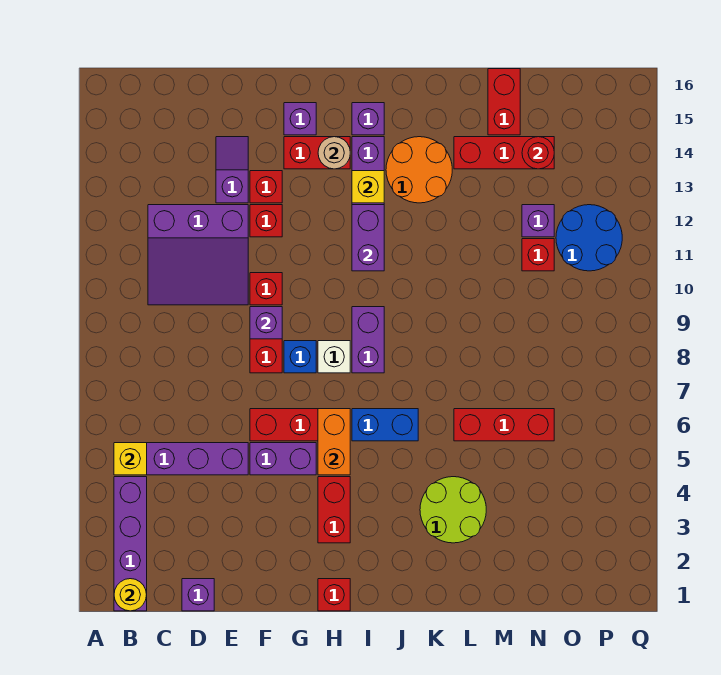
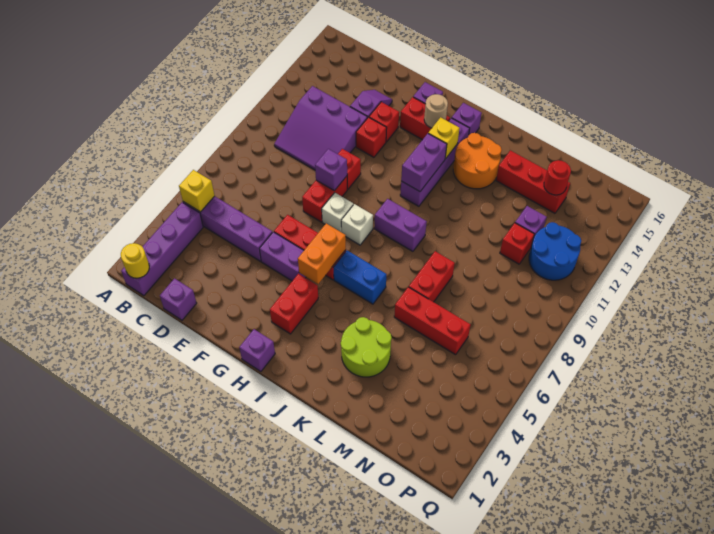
blue brick G8 level 1 -> white brick G8 level 1
red brick H1 level 1 -> purple brick H1 level 1
purple brick I8:I9 level 1 -> purple brick I9:J9 level 1
red brick M15:M16 level 1 -> red brick L7:L8 level 1

